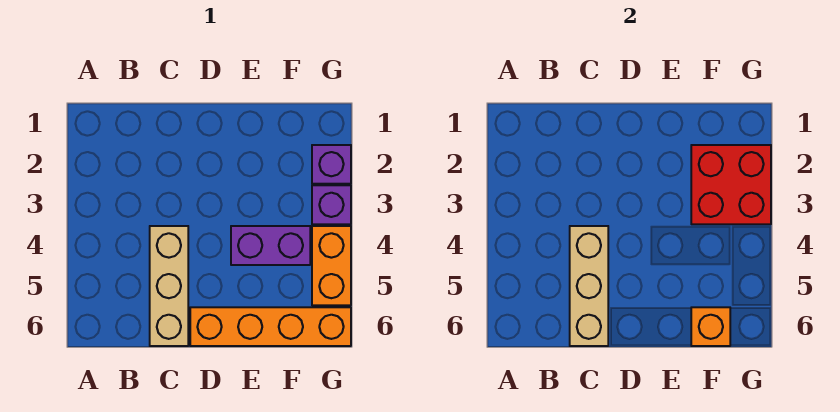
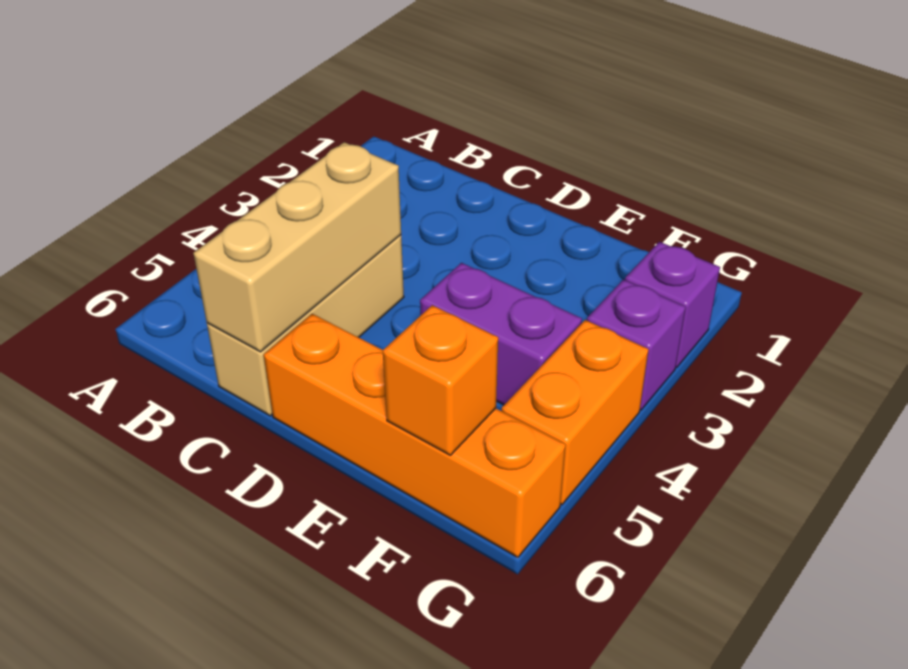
red brick F2:G3 level 2 -> none

